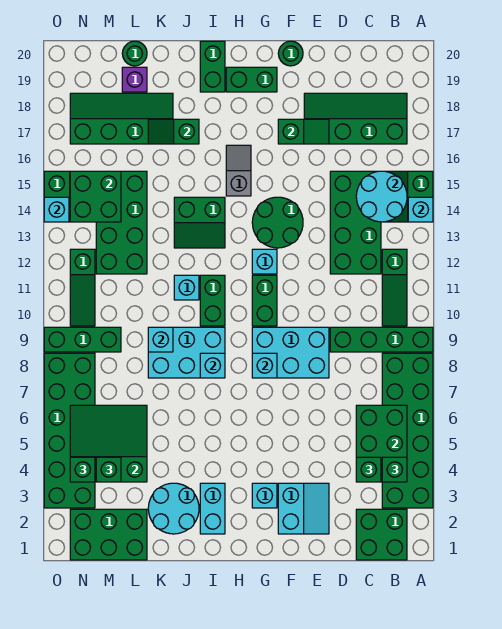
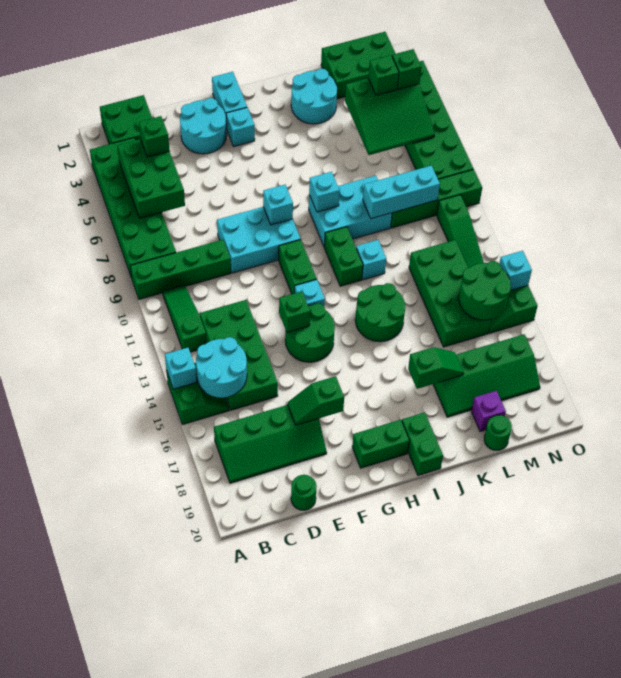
green brick B4 level 3 -> green brick F13 level 2
cyan slope E2:F3 level 1 top F -> cyan round brick E2:F3 level 1
green round brick F20 level 1 -> green round brick D20 level 1
grey slope H15:H16 level 1 top 15 -> none
cyan brick I2:I3 level 1 -> cyan brick G1:G2 level 1
green slope I13:J14 level 1 top 14 -> green round brick I13:J14 level 1
cyan brick K9 level 2 -> cyan brick K9:M9 level 2
green brick M9:O9 level 1 -> green brick L9:O9 level 1
green brick M14:N15 level 2 -> green round brick M14:N15 level 2
green slope N10:N12 level 1 top 12 -> green slope N10:N12 level 1 top 10

